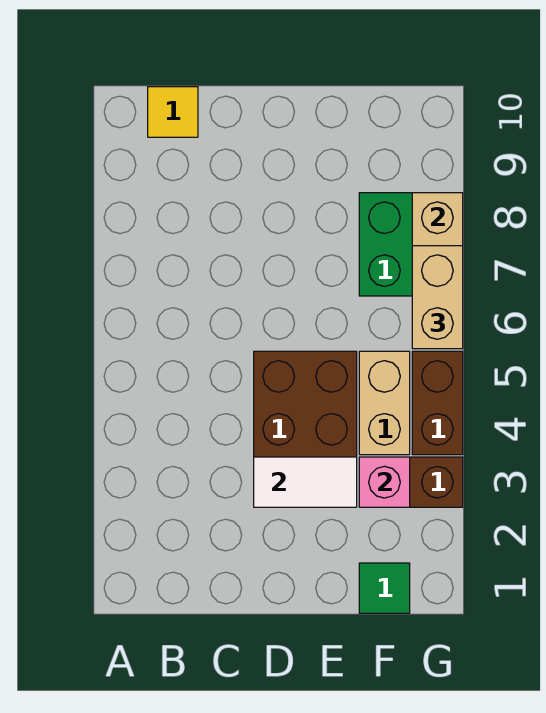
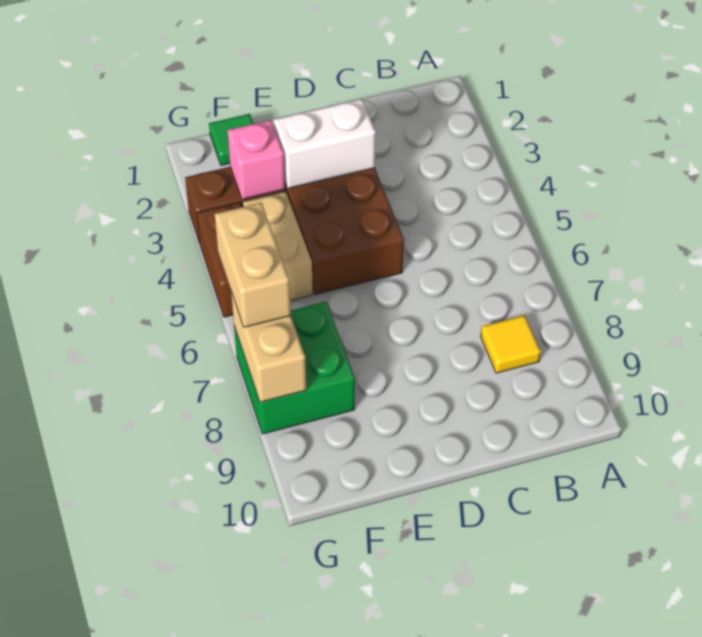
yellow tile B10 level 1 -> yellow tile B8 level 1
white tile D3:E3 level 2 -> white brick D3:E3 level 2

